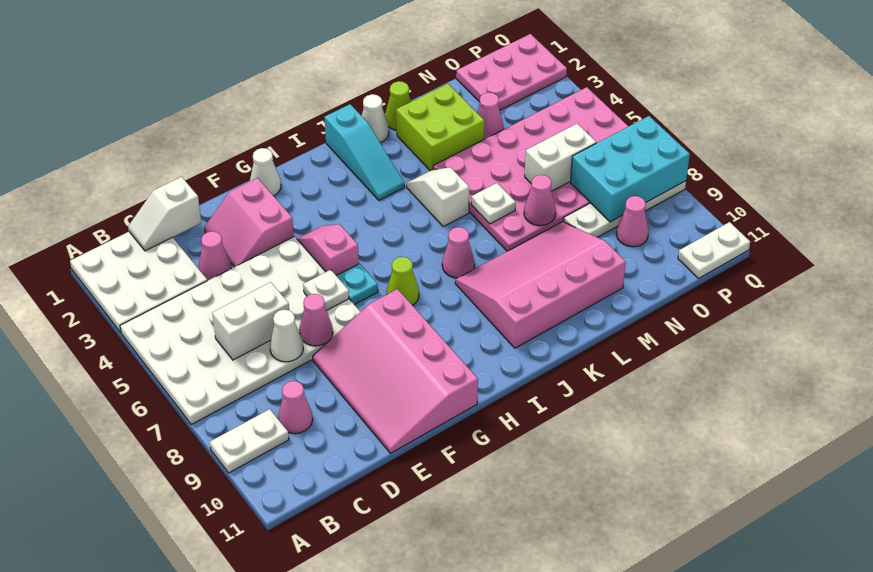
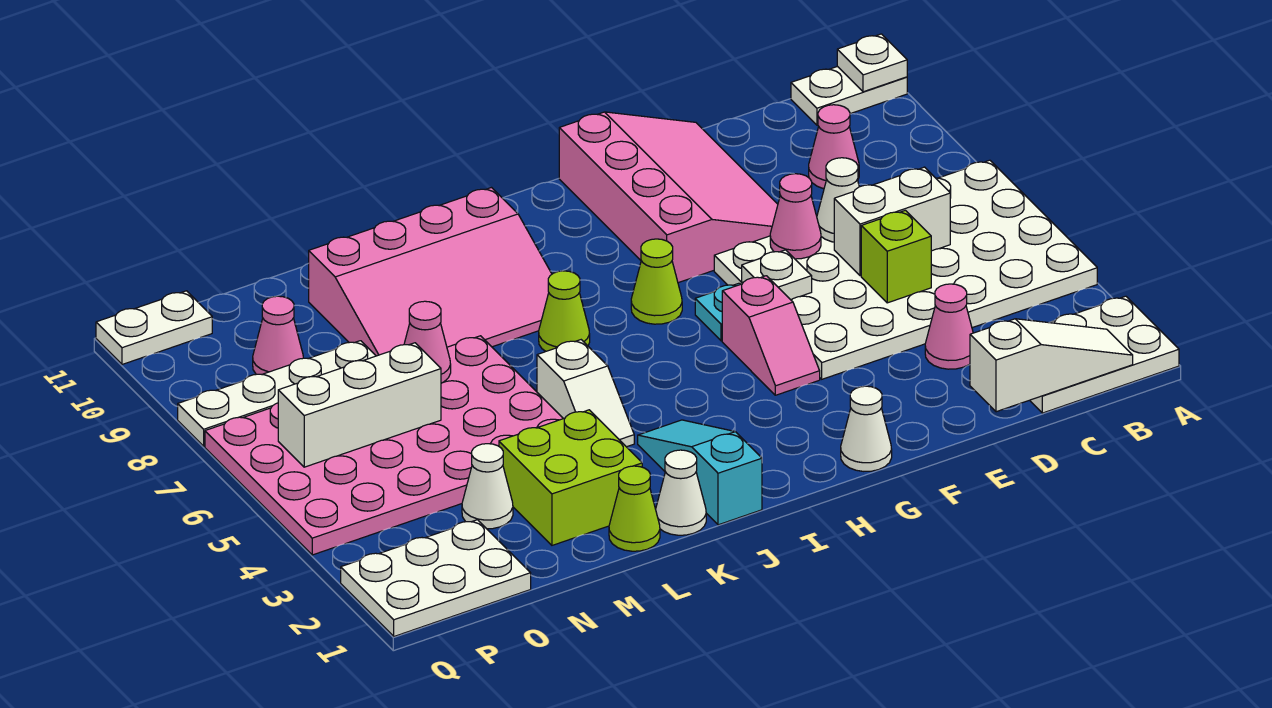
white plate A1:C3 level 1 -> white plate A1:C2 level 1
white plate A9:B9 level 1 -> white plate A11:B11 level 1
white slope C1:D1 level 2 top D -> white slope B1:D1 level 2 top D
none -> lime brick D5 level 2
pink slope E2:F3 level 1 top F -> none
pink cone J7 level 1 -> lime cone J7 level 1
white plate L6 level 2 -> white plate A11 level 2
pink cone N3 level 1 -> white cone N3 level 1
white brick N6:O6 level 2 -> white brick N6:P6 level 2
pink plate O1:Q2 level 1 -> white plate O1:Q2 level 1
cyan brick O7:Q8 level 2 -> none

